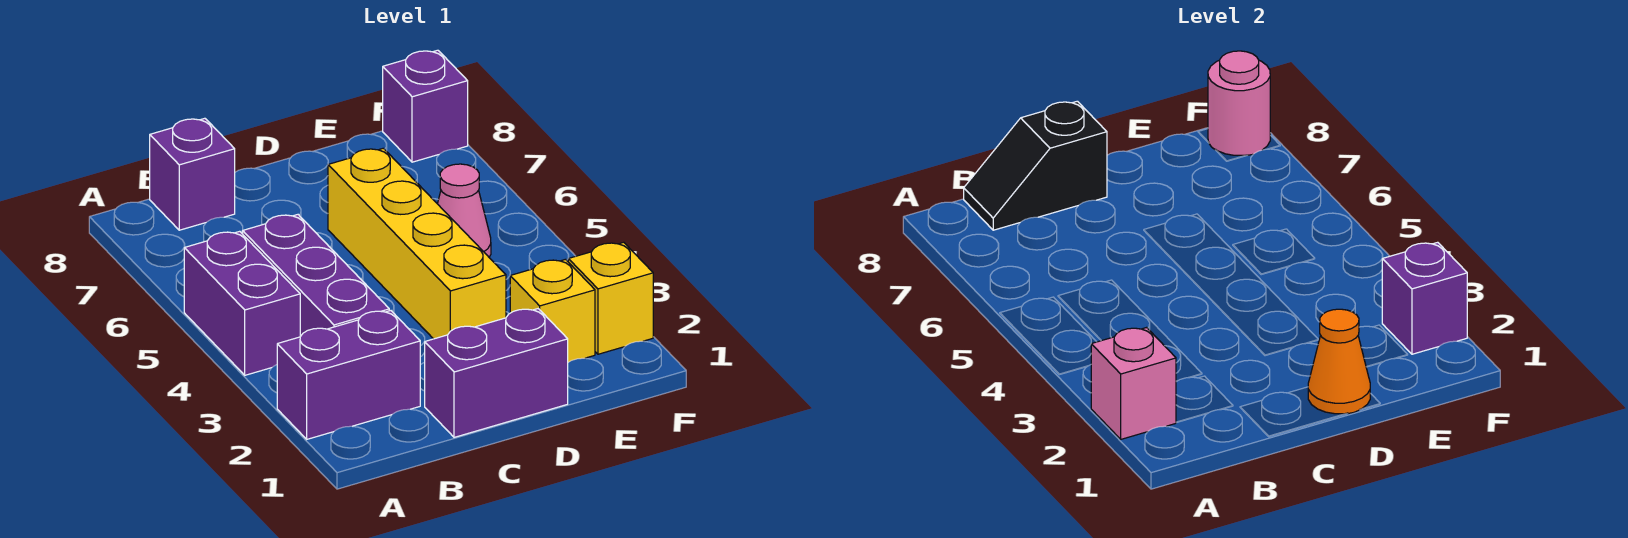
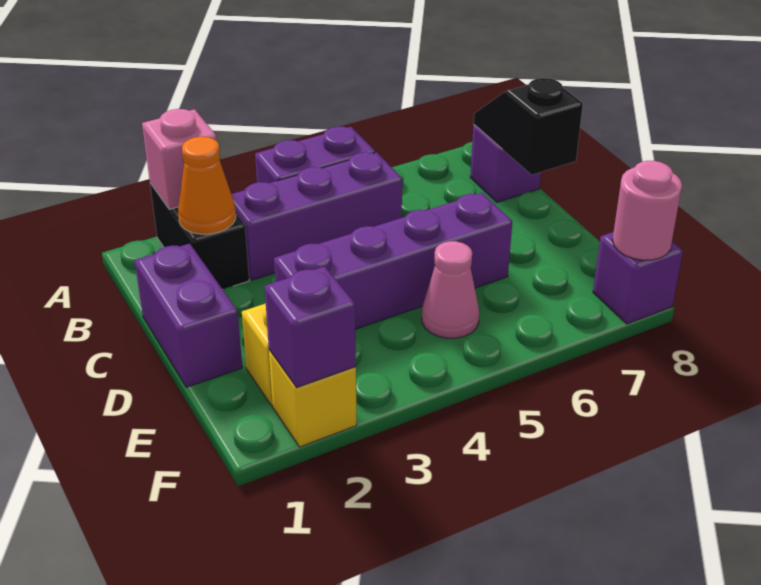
purple brick A2:B2 level 1 -> black brick A2:B2 level 1
orange cone D1 level 2 -> orange cone B2 level 2
yellow brick D3:D6 level 1 -> purple brick D3:D6 level 1

